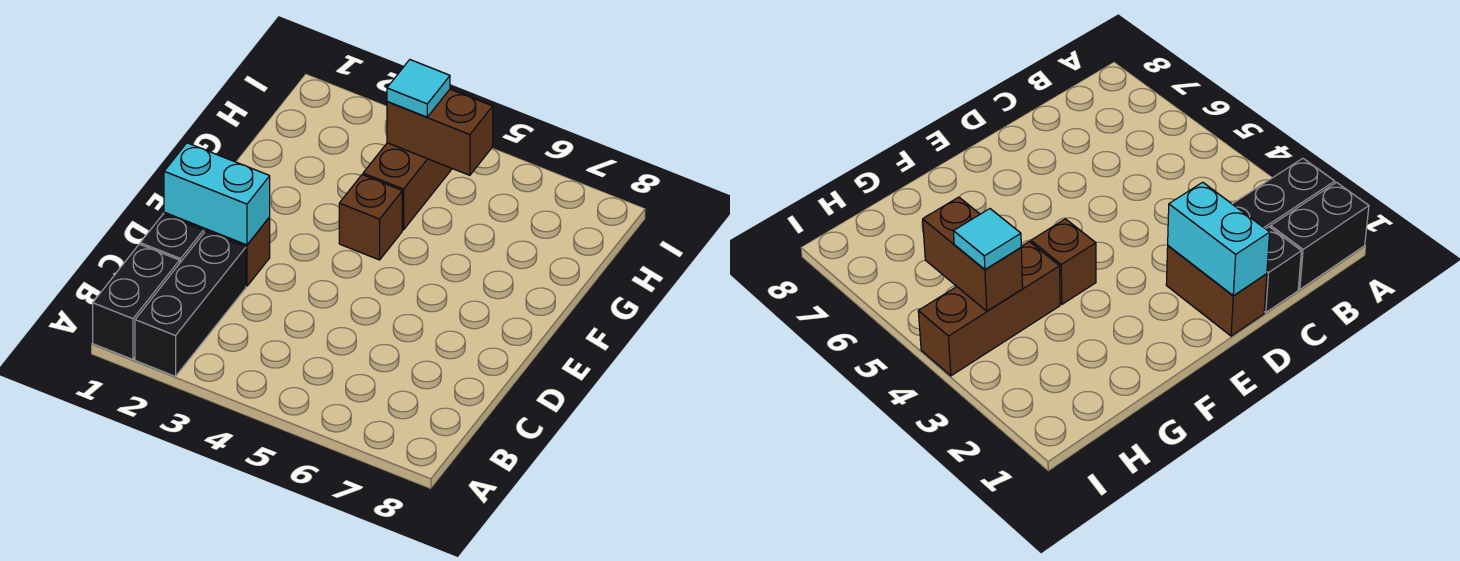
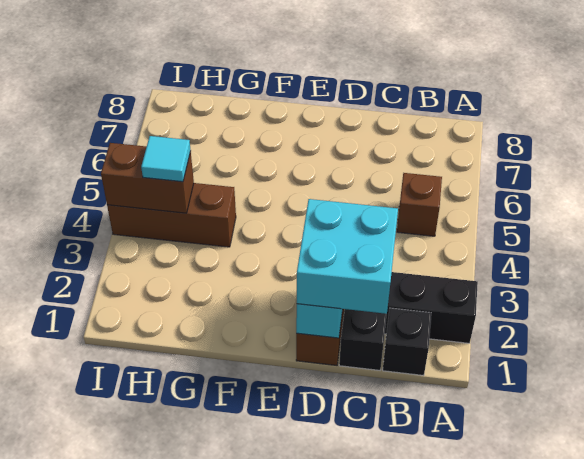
black brick A1:B1 level 1 -> black brick B1 level 1
none -> cyan brick C1:D2 level 3
brown brick F4 level 1 -> brown brick B5 level 1
brown brick H4:H5 level 2 -> brown brick H4:I4 level 2

